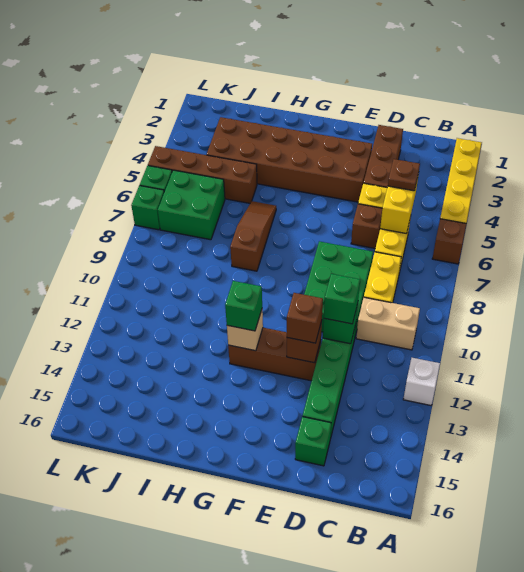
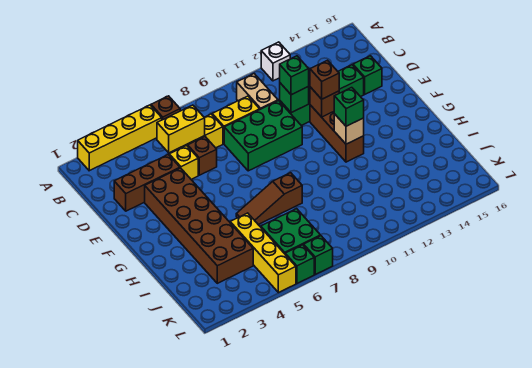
brown plate C5 level 3 -> none
brown brick I5:L5 level 1 -> yellow brick I5:L5 level 1

